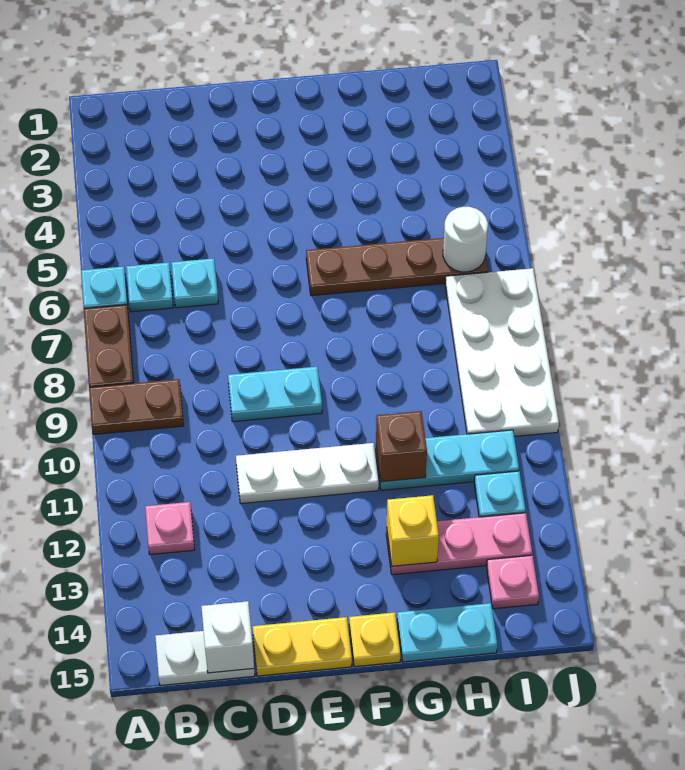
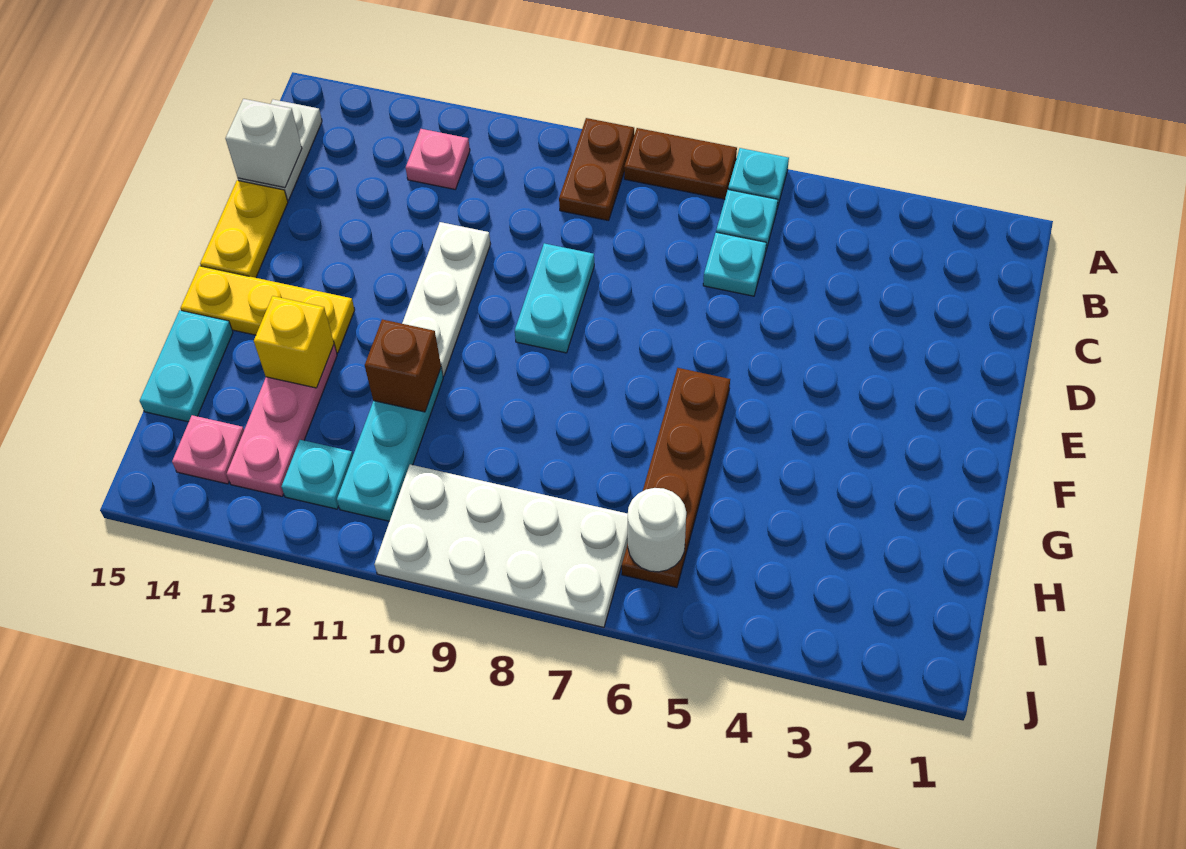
yellow plate F15 level 1 -> yellow plate F13:F15 level 1

